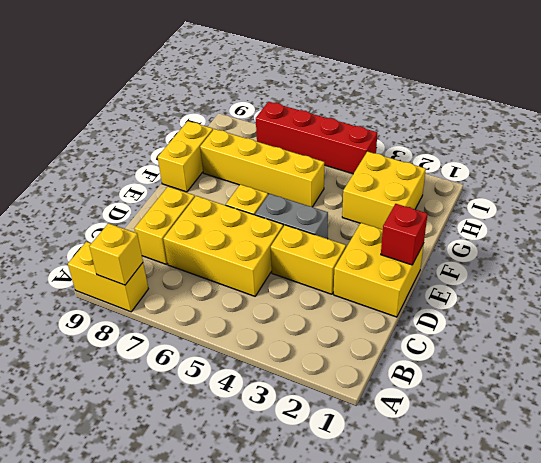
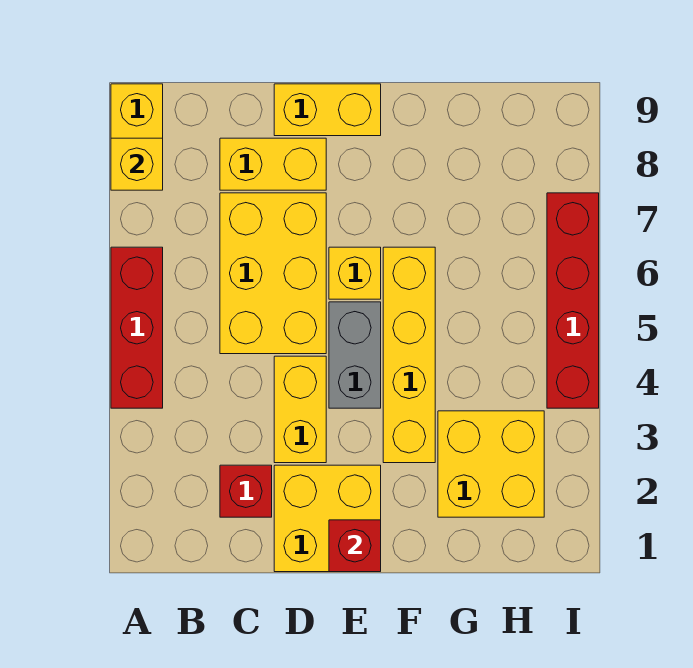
none -> red brick A4:A6 level 1
none -> red brick C2 level 1
yellow brick F9:G9 level 1 -> yellow brick D9:E9 level 1
yellow brick G5:G8 level 1 -> yellow brick F3:F6 level 1

